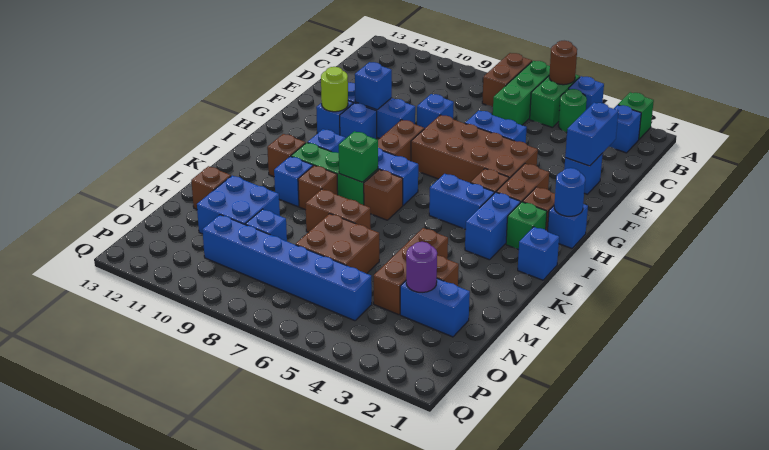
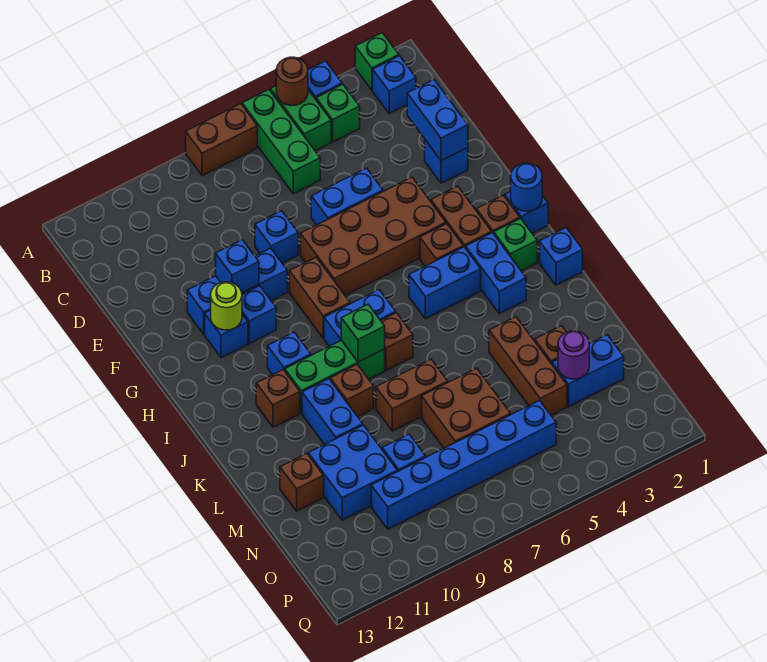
brown brick A7:B7 level 1 -> brown brick A7:A8 level 1
green round brick B4 level 1 -> green brick B4 level 1
blue brick K10 level 1 -> blue brick K10:L10 level 1

